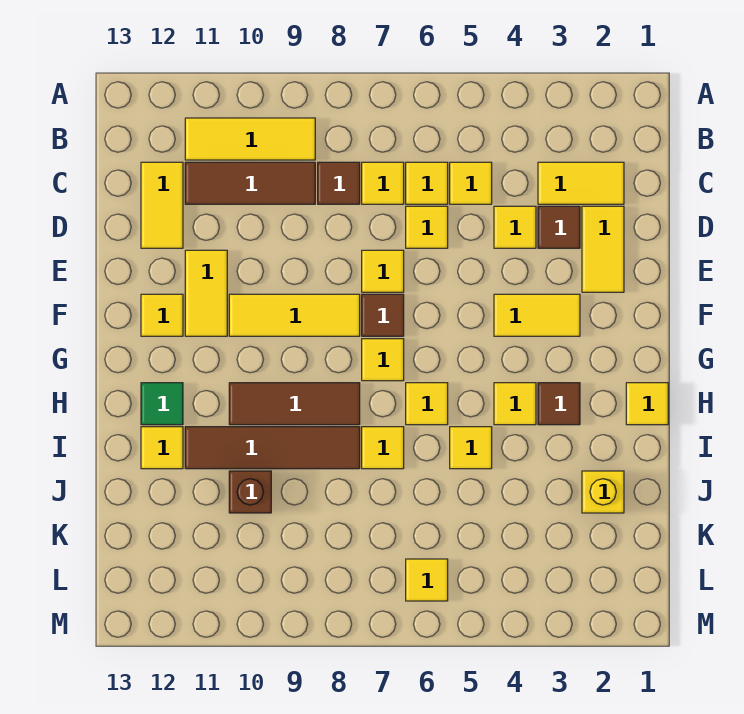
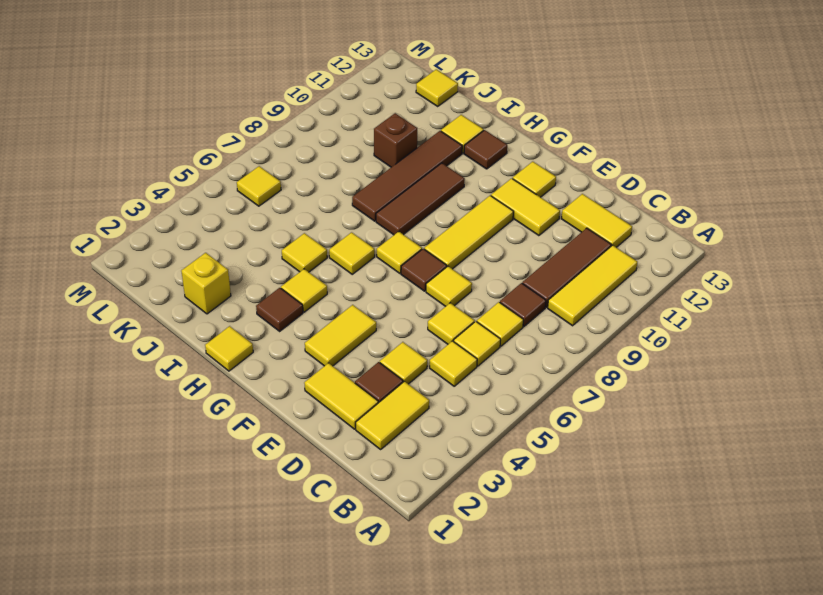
green tile H12 level 1 -> brown tile H12 level 1
yellow tile I7 level 1 -> yellow tile K13 level 1

